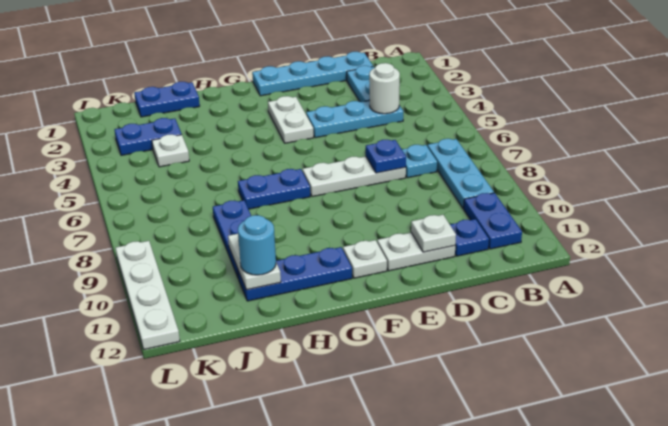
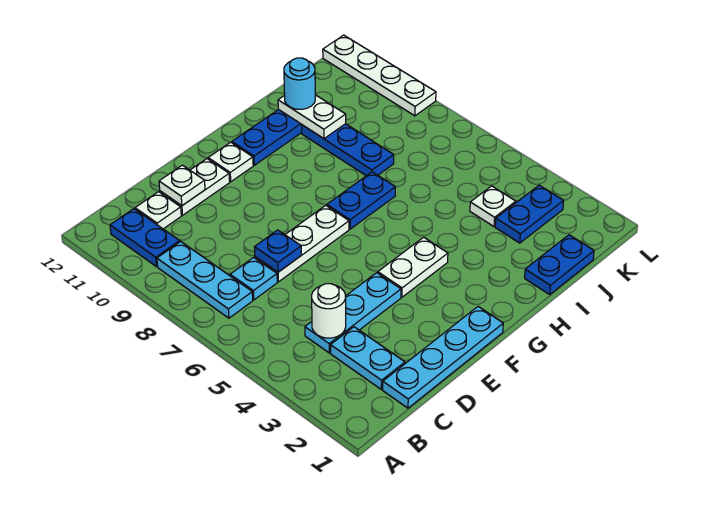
blue plate C11 level 1 -> white plate C11 level 1
white plate F3:F4 level 1 -> white plate F4:G4 level 1

